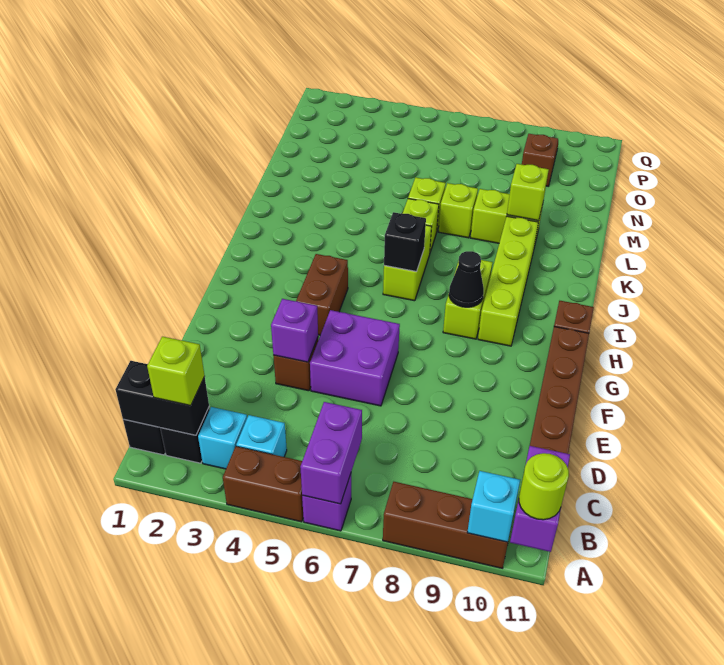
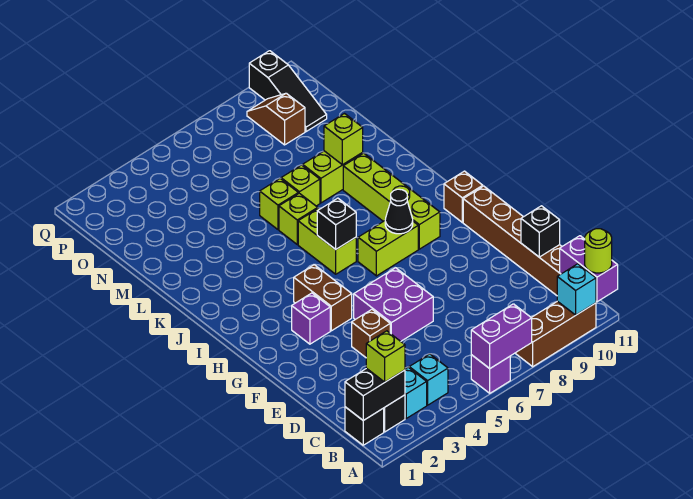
brown brick A4:A5 level 1 -> none
purple brick A6:B6 level 2 -> purple brick A6:A7 level 2
none -> black brick D11 level 2
purple brick E4 level 2 -> purple brick G3 level 1
lime brick H8:I8 level 1 -> lime brick H7:H8 level 1
none -> black slope O10:Q10 level 1 top Q

